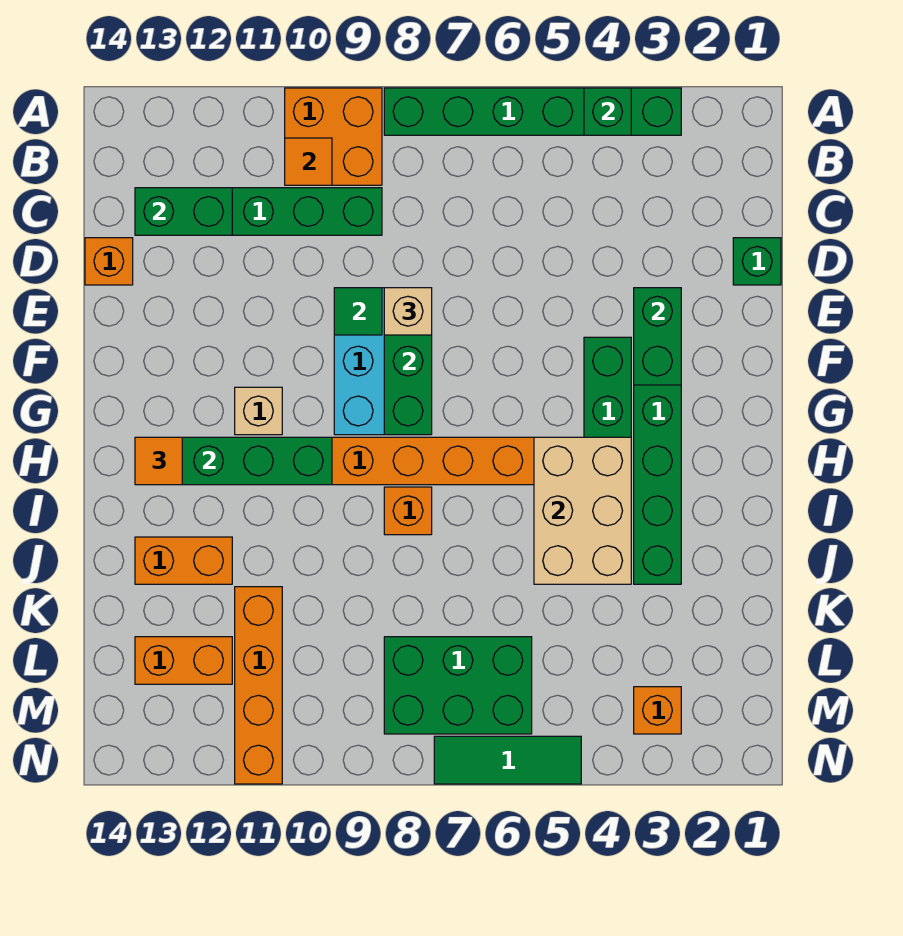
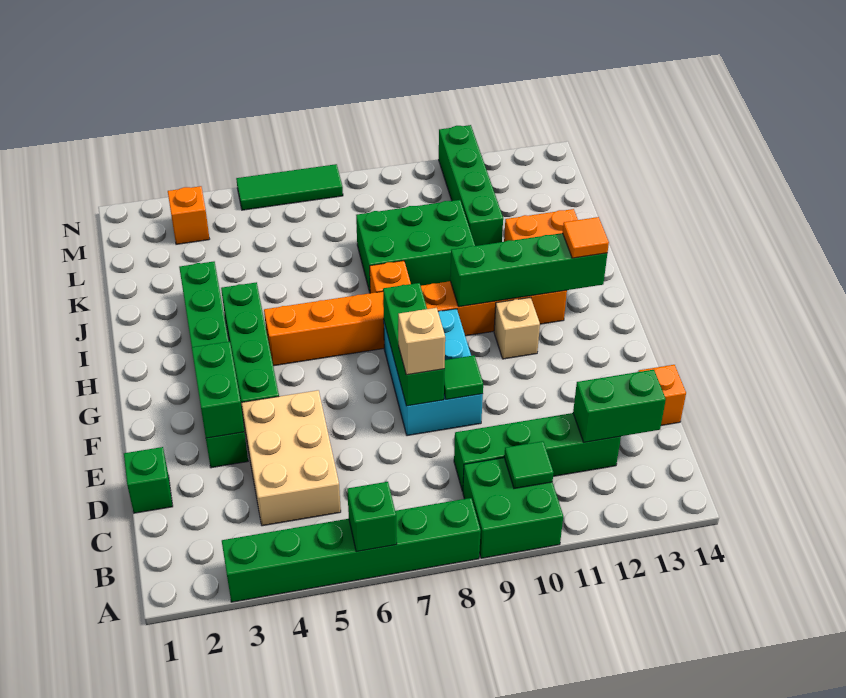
green brick A4 level 2 -> green brick A6 level 2
orange brick A9:B10 level 1 -> green brick A9:B10 level 1
orange tile B10 level 2 -> green tile B10 level 2
tan brick H4:J5 level 2 -> tan brick C4:E5 level 1
orange brick K11:N11 level 1 -> green brick K11:N11 level 1
green brick L6:M8 level 1 -> green brick J8:K10 level 1
orange brick L12:L13 level 1 -> none

